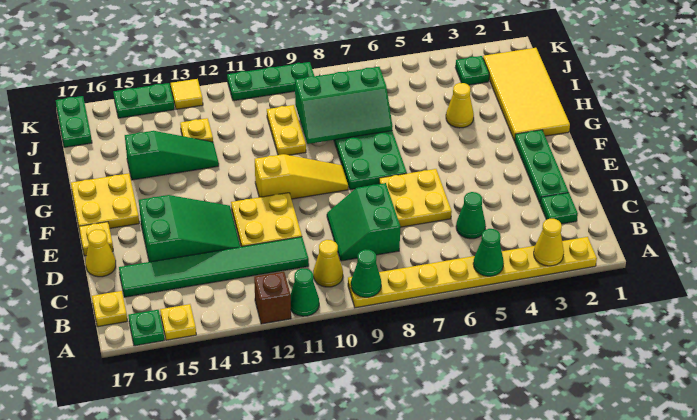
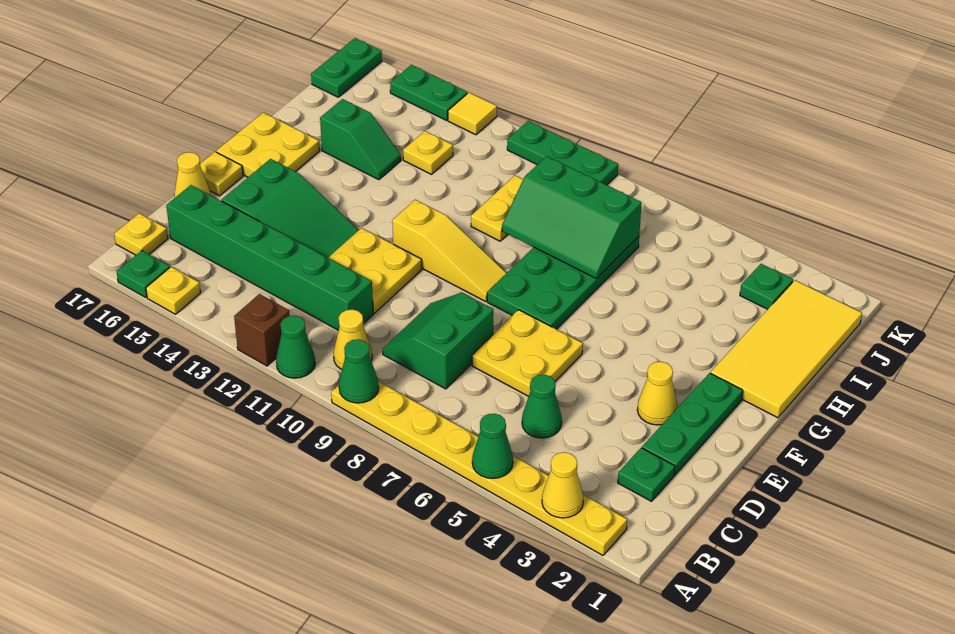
green tile C11:C16 level 1 -> green brick C11:C16 level 1
yellow cone H4 level 1 -> yellow cone E3 level 1
green slope H13:H15 level 1 top 15 -> green slope H14:H15 level 1 top 15

